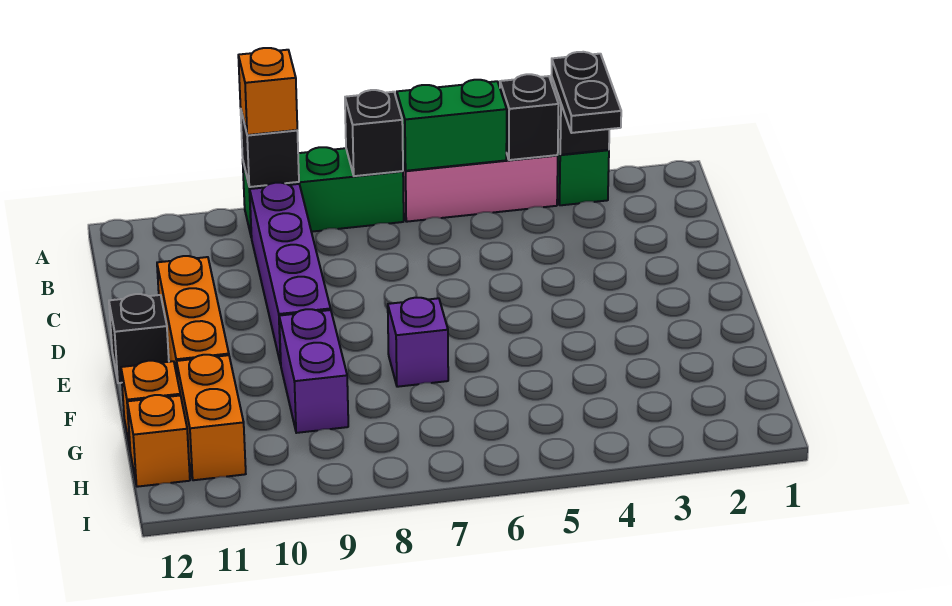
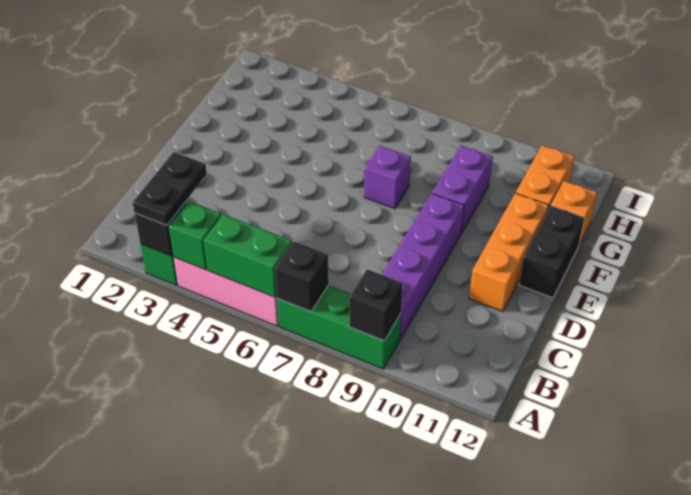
black brick A4 level 2 -> green brick A4 level 2
orange brick A9 level 3 -> none
black brick E12 level 1 -> black brick E12:F12 level 1
orange brick H12 level 1 -> none

